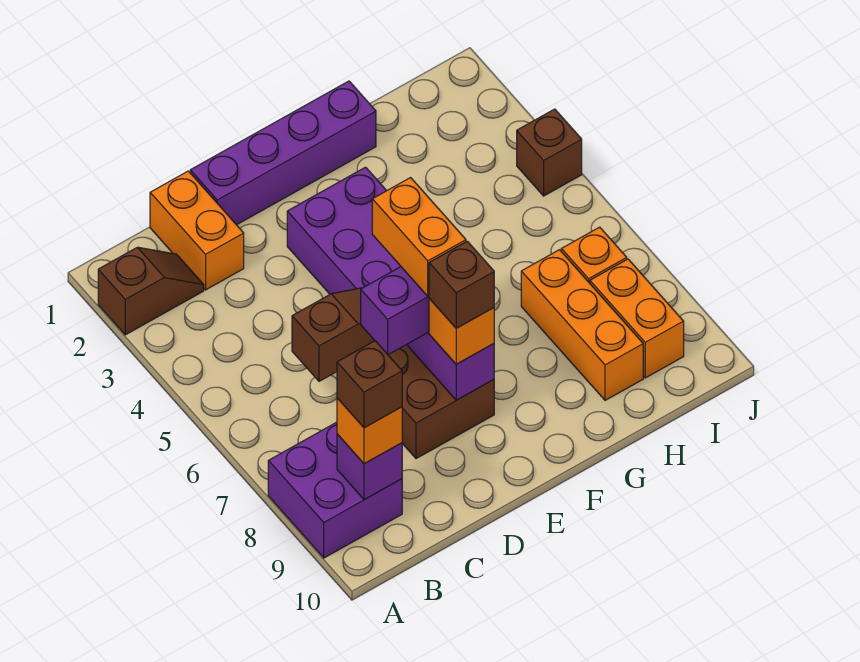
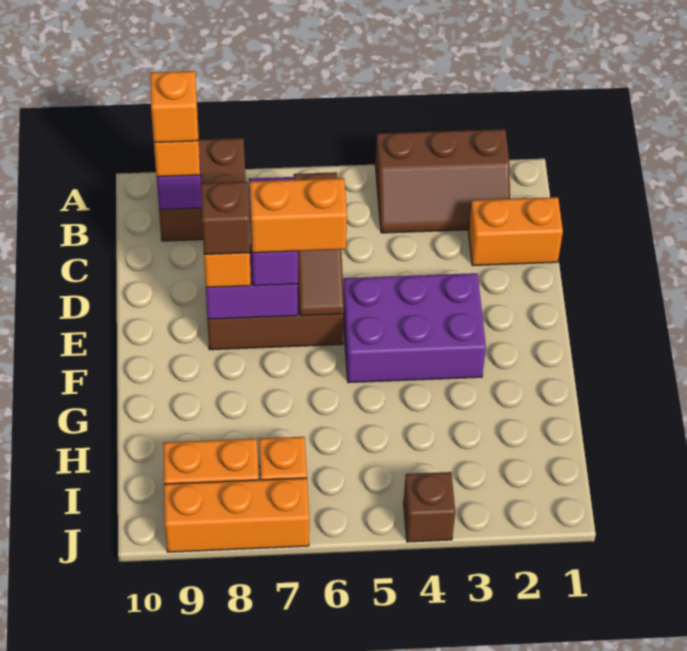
brown slope A2:B2 level 1 top A -> brown slope A2:B4 level 1 top A
purple brick A8:B9 level 1 -> brown brick A8:B9 level 1
brown brick B9 level 4 -> orange brick B9 level 4
purple brick D1:G1 level 1 -> none
orange brick H7:H9 level 1 -> orange brick J7:J9 level 1

